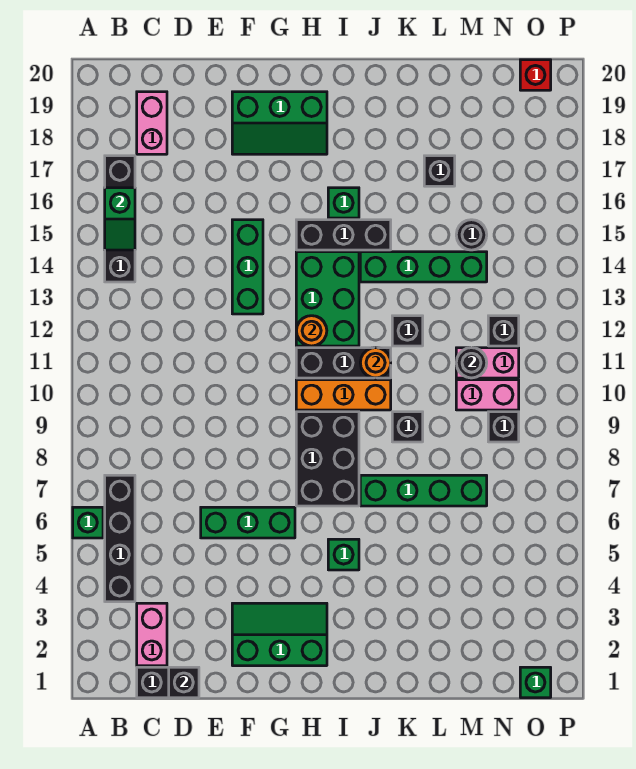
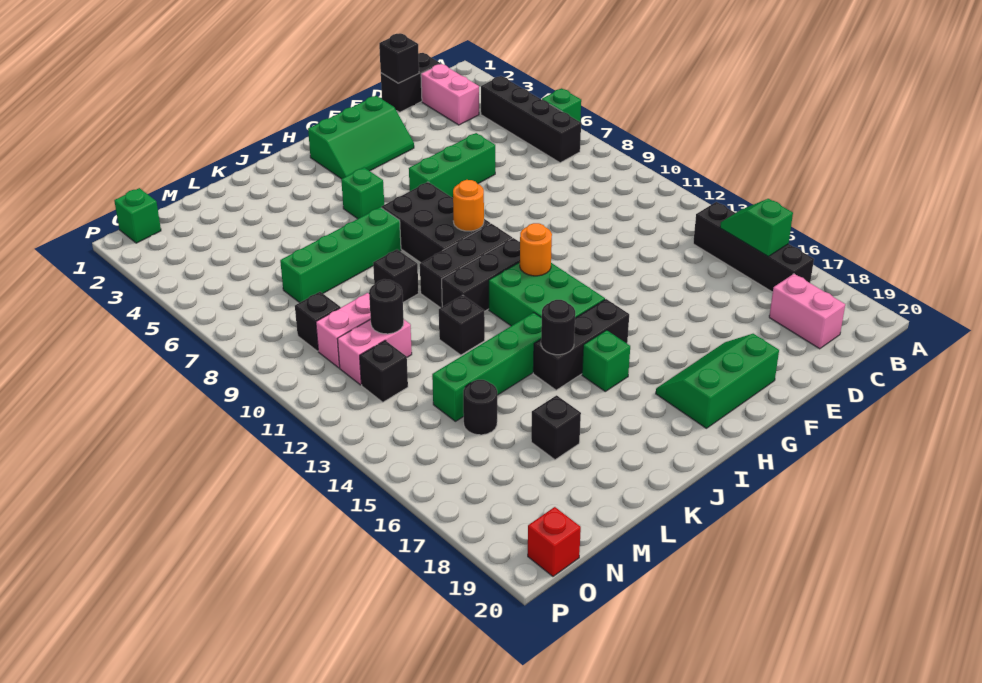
green brick F13:F15 level 1 -> none
orange brick H10:J10 level 1 -> black brick H10:J10 level 1
orange round brick J11 level 2 -> orange round brick H9 level 2
none -> black round brick J15 level 2

